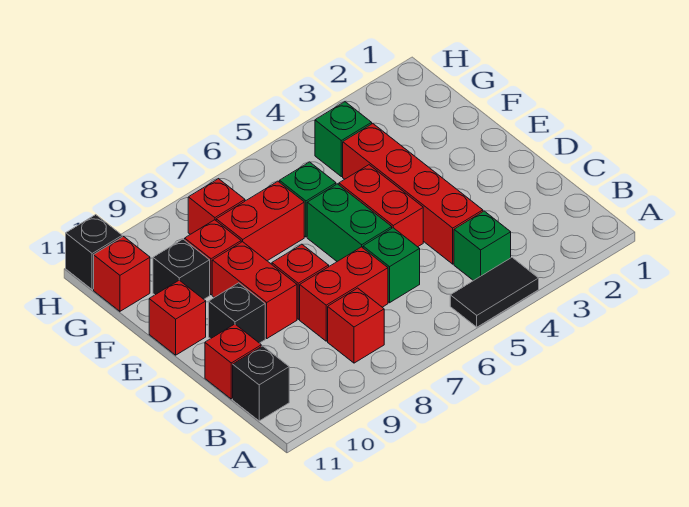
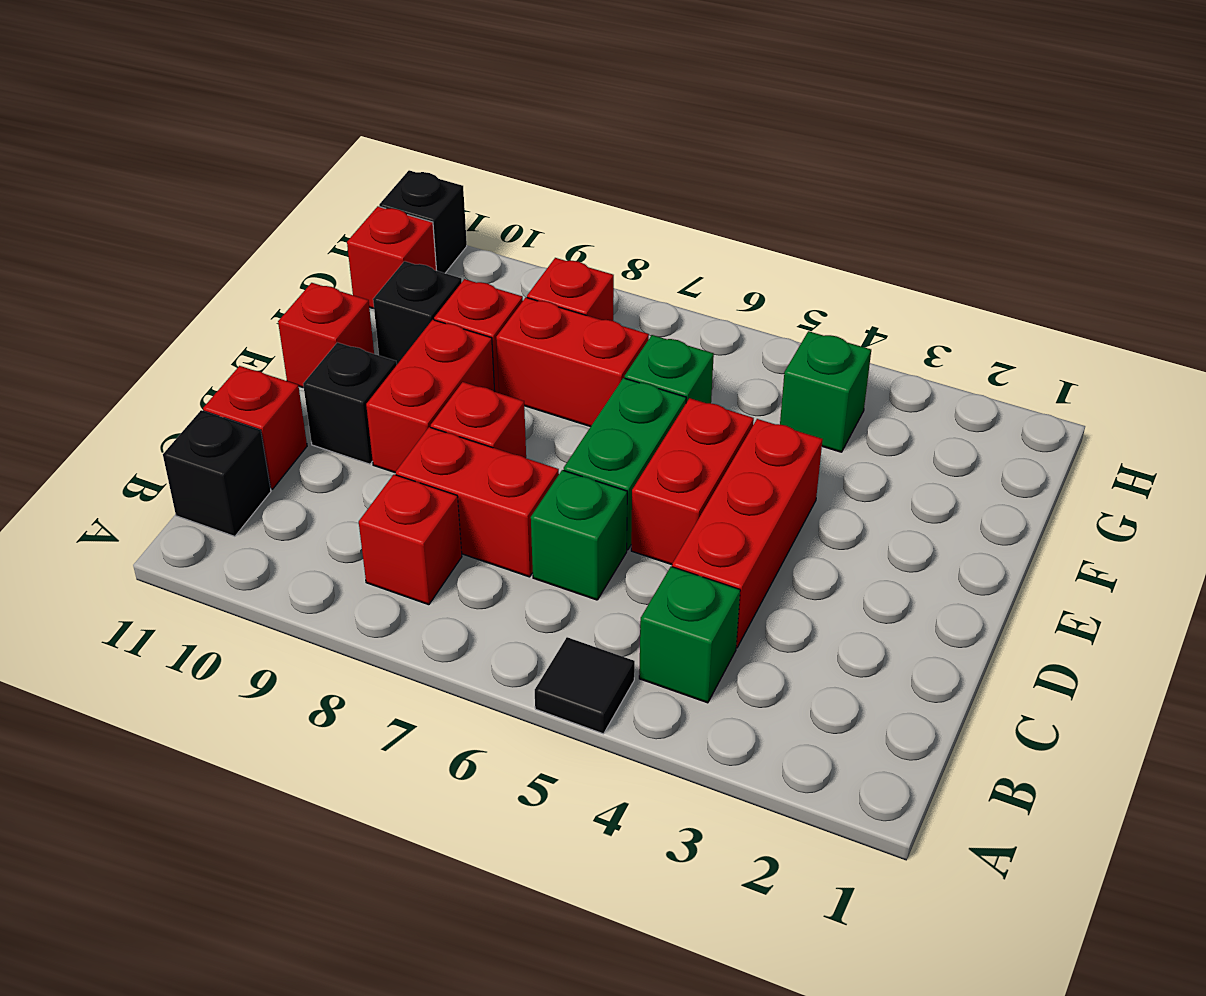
black tile A4:A5 level 1 -> black tile A5 level 1
red brick C4:F4 level 1 -> red brick C4:E4 level 1

